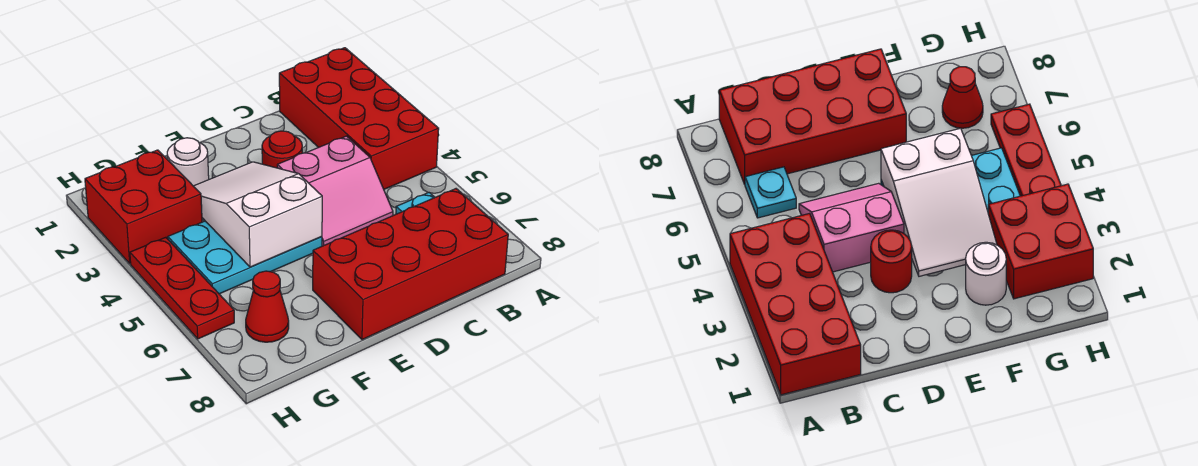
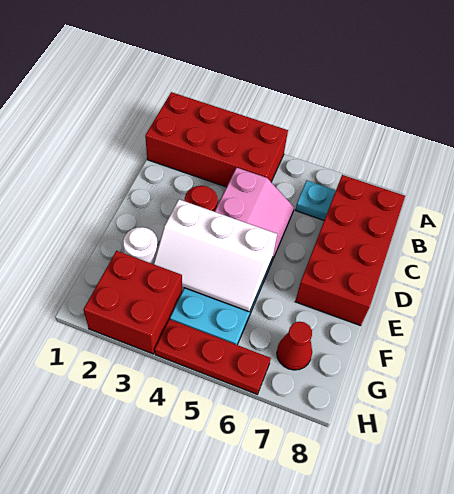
white slope E3:F5 level 2 top 5 -> white slope E3:F5 level 2 top E

